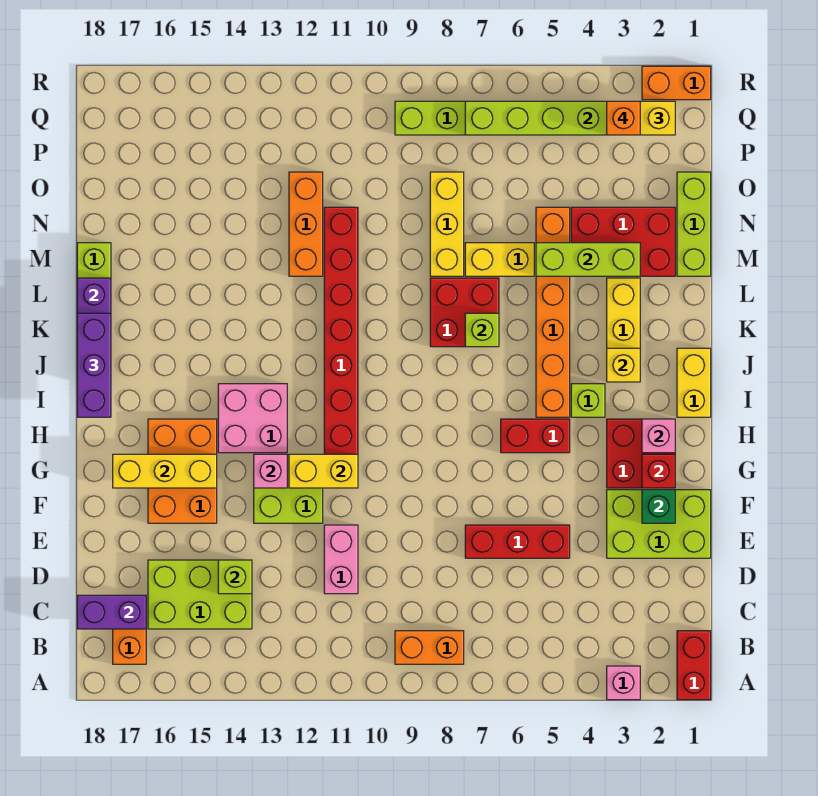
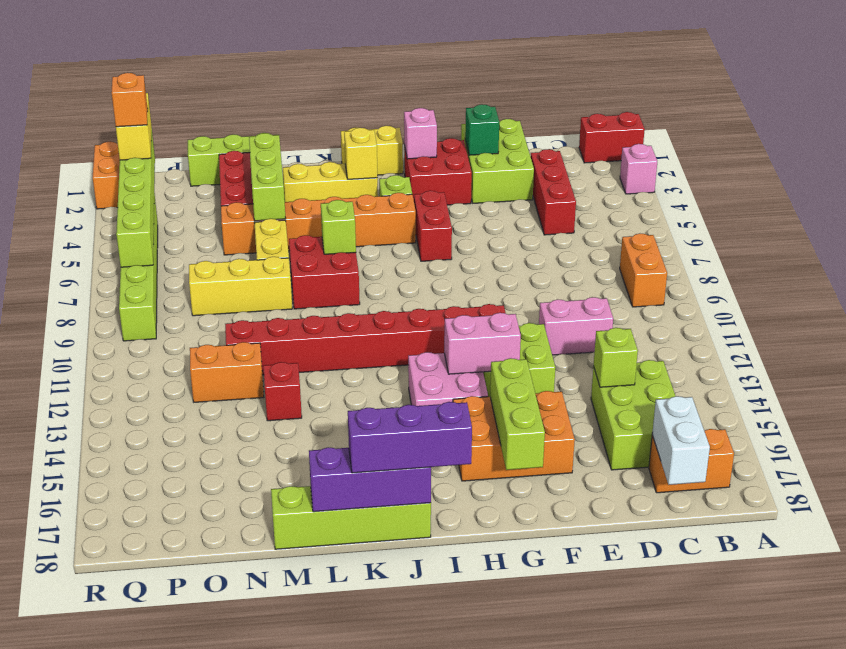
purple brick C17:C18 level 2 -> white brick C17:C18 level 2
red brick E5:E7 level 1 -> red brick D3:D5 level 1
red brick G2 level 2 -> red brick M13 level 1
yellow brick G11:G12 level 2 -> none
pink brick G13 level 2 -> pink brick G13:H13 level 2
yellow brick G15:G17 level 2 -> lime brick G15:G17 level 2
orange brick M12:O12 level 1 -> orange brick N12:O12 level 1

